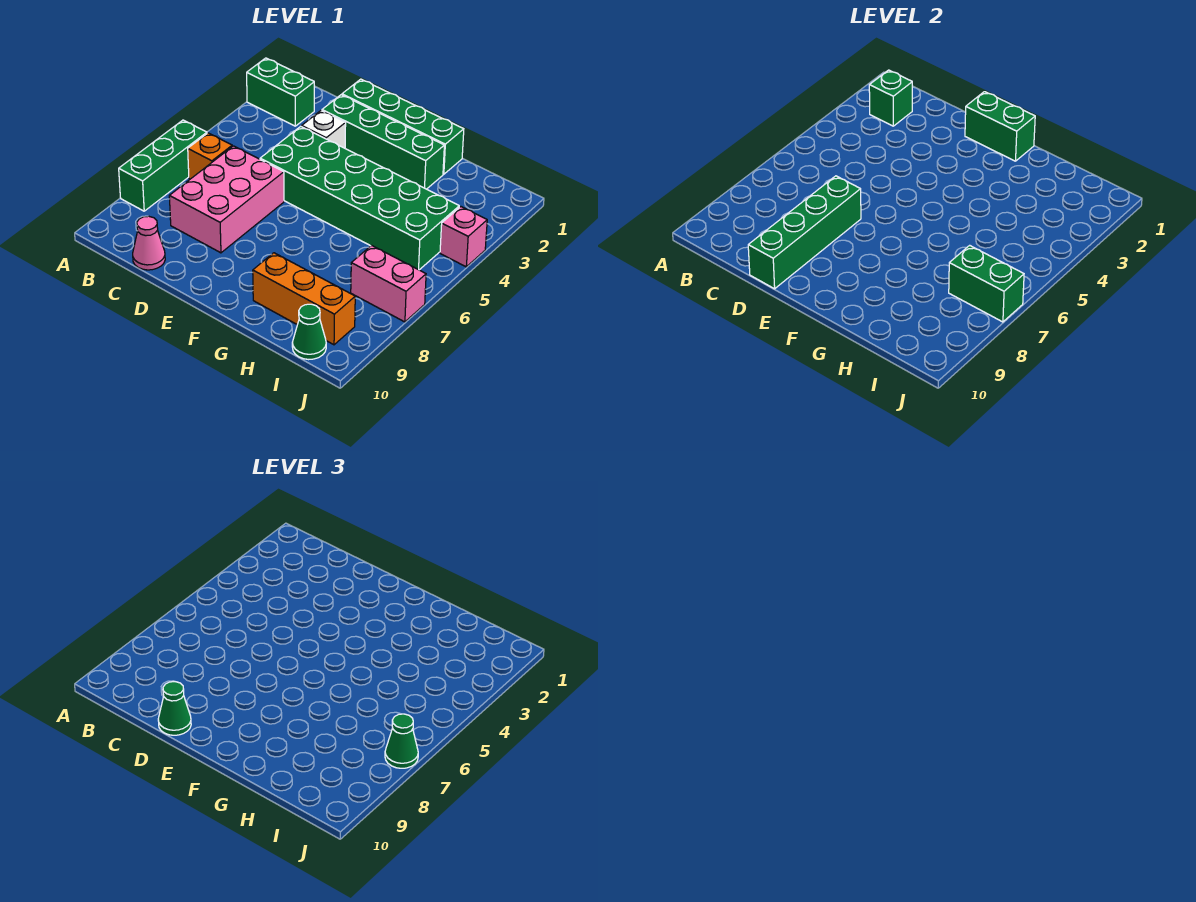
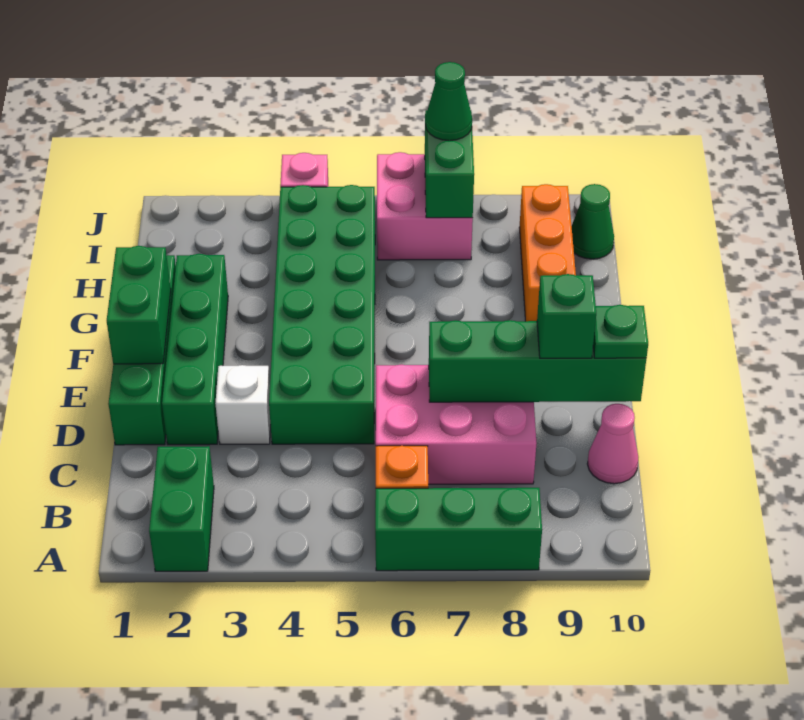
green brick B2 level 2 -> green brick D9 level 3
green cone D10 level 3 -> green plate D10 level 3
pink brick I7:J7 level 1 -> pink brick I6:J7 level 1

